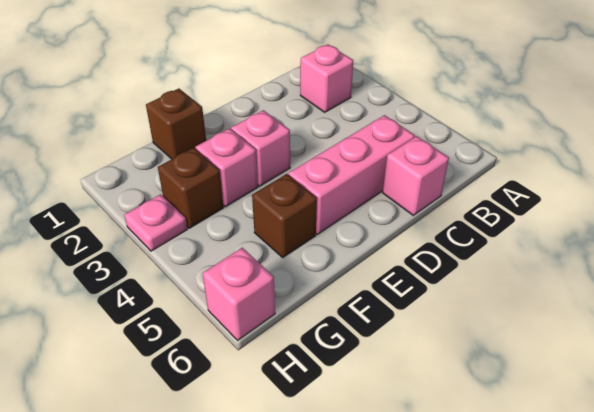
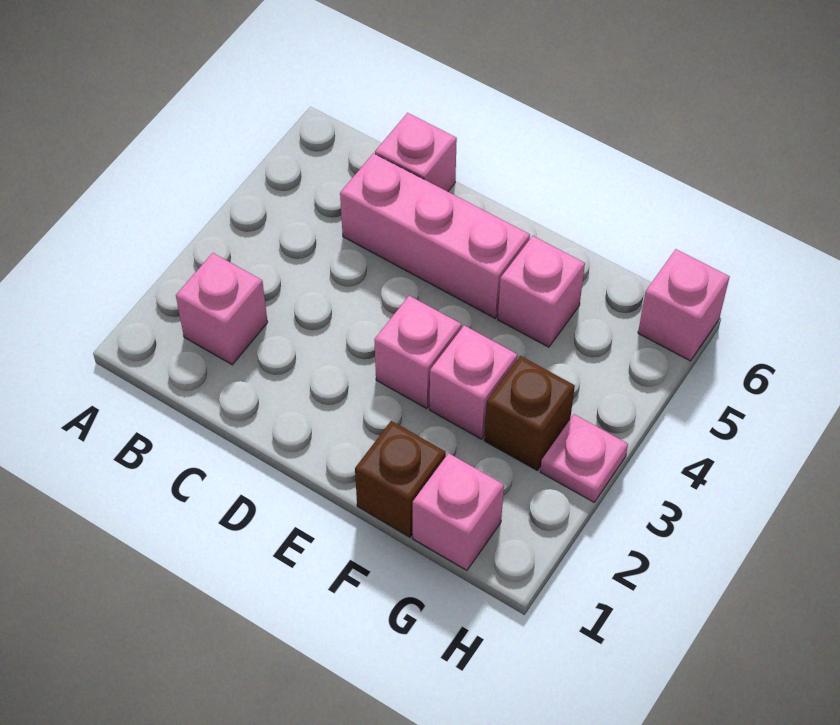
brown brick F5 level 1 -> pink brick F5 level 1
none -> pink brick G1 level 1

